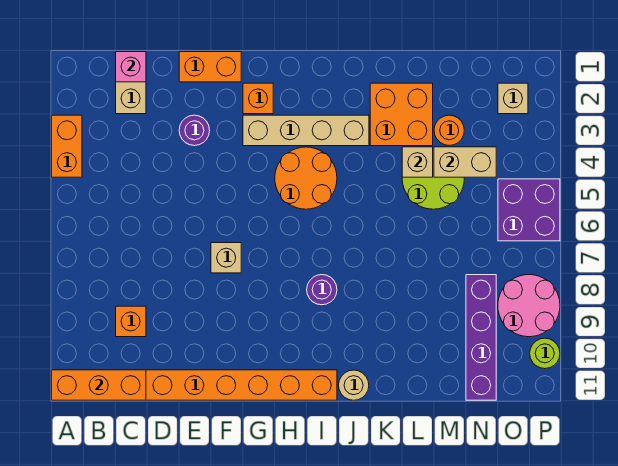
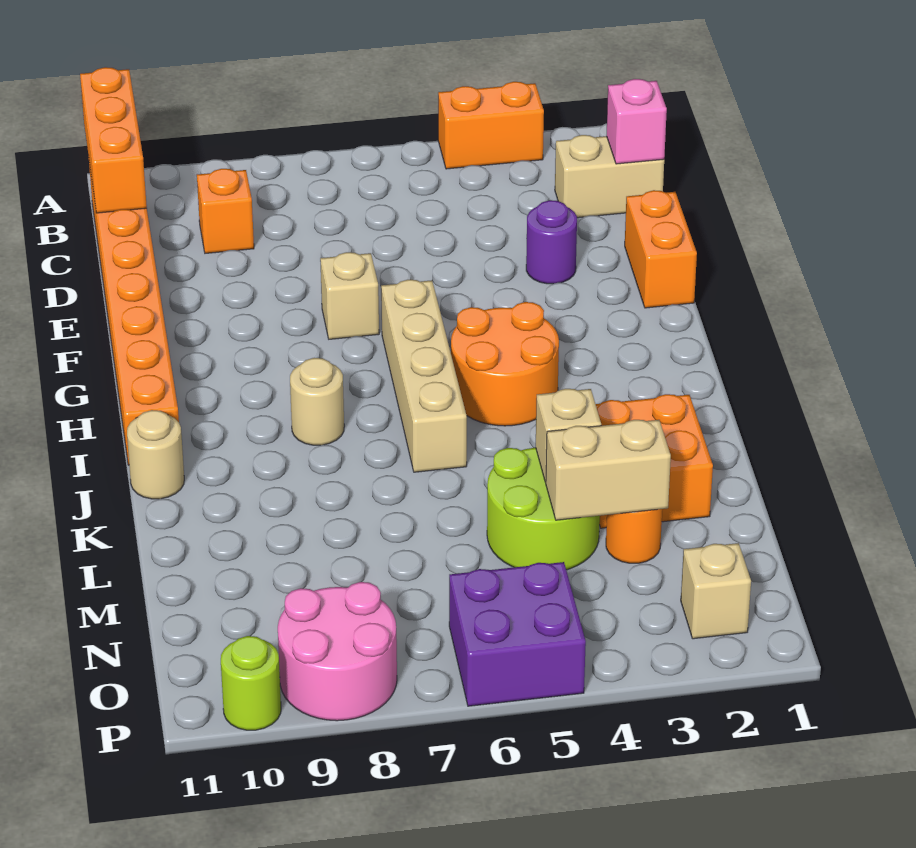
orange brick G2 level 1 -> none
tan brick G3:J3 level 1 -> tan brick G6:J6 level 1
purple round brick I8 level 1 -> tan round brick I8 level 1
tan brick M4:N4 level 2 -> tan brick M3:M4 level 2
purple brick N8:N11 level 1 -> none

